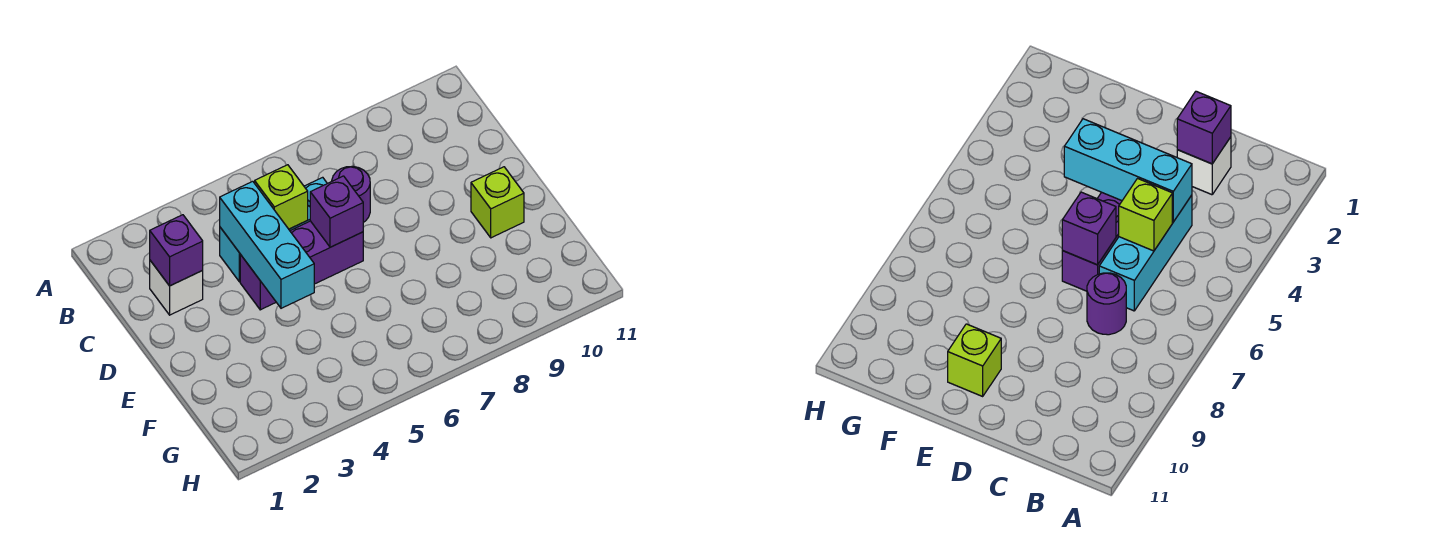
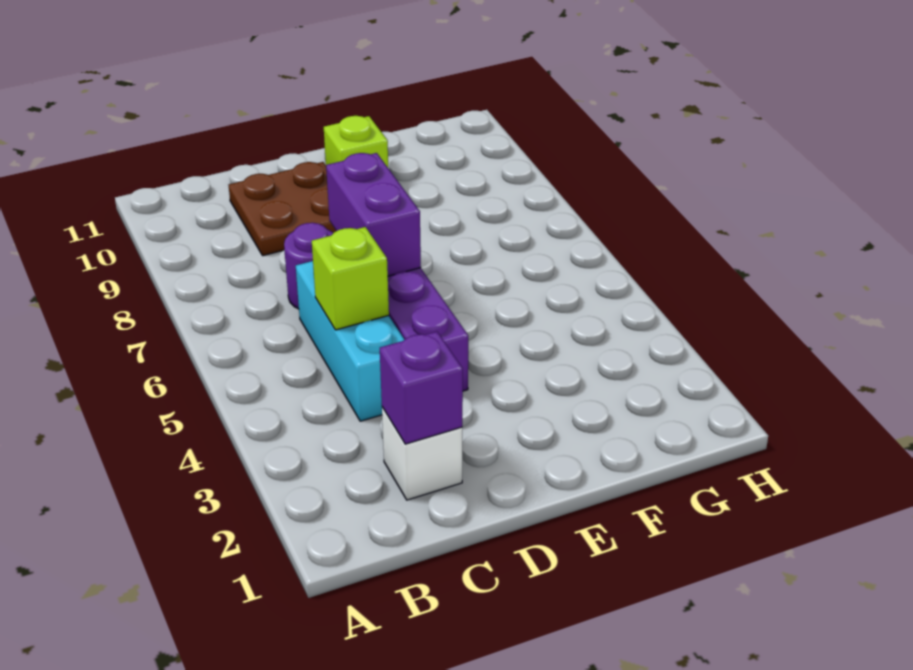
cyan brick C4:E4 level 2 -> none
none -> brown plate C9:D10 level 1
purple brick D6 level 2 -> purple brick D6:D7 level 2

